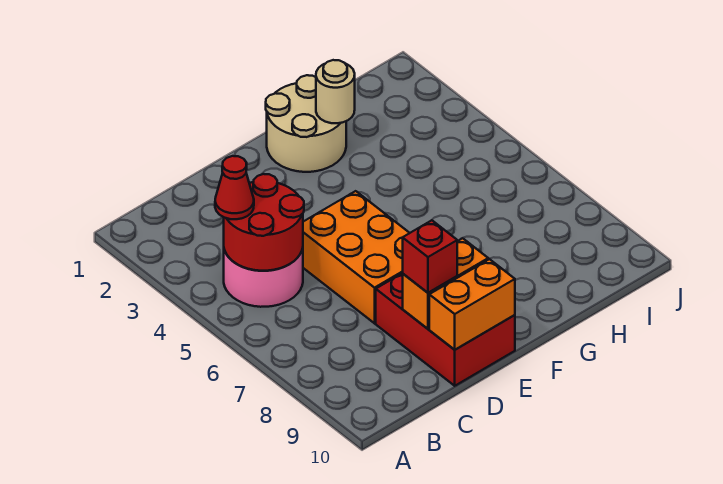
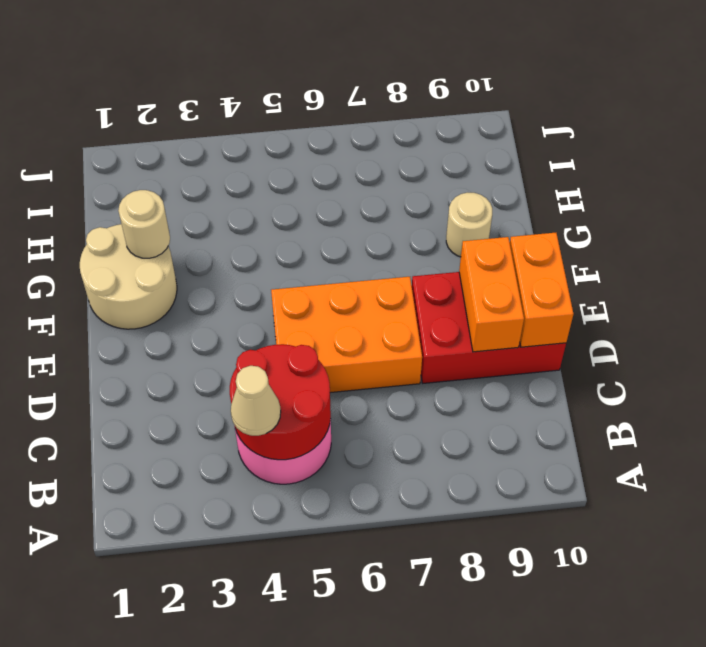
red cone B4 level 3 -> tan cone B4 level 3
red brick D9 level 3 -> none
none -> tan round brick G9 level 1

